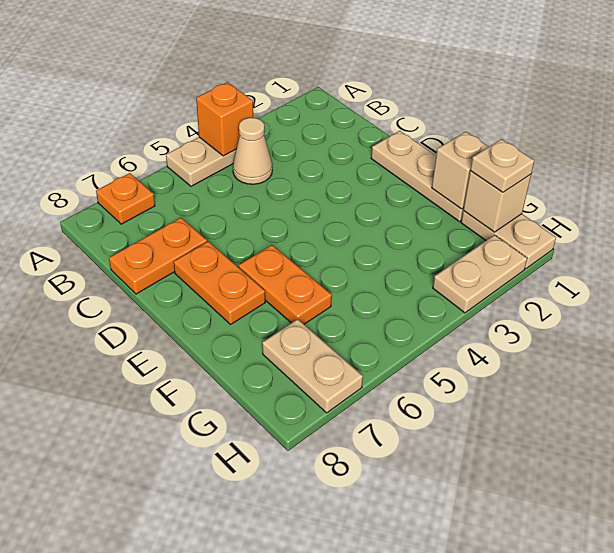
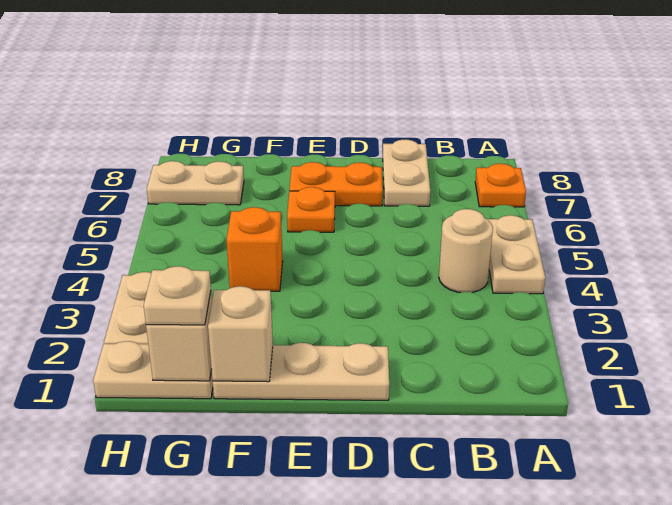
orange brick A4 level 2 -> orange brick F4 level 1
tan cone B4 level 1 -> tan round brick B4 level 1
orange plate C7:C8 level 1 -> tan plate C7:C8 level 1
orange plate E6:F6 level 1 -> orange plate E6 level 1

